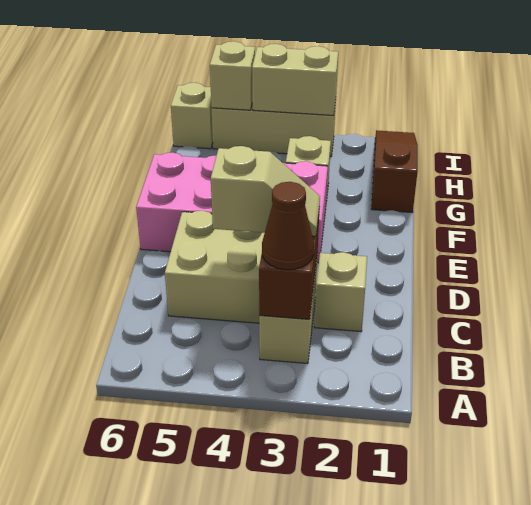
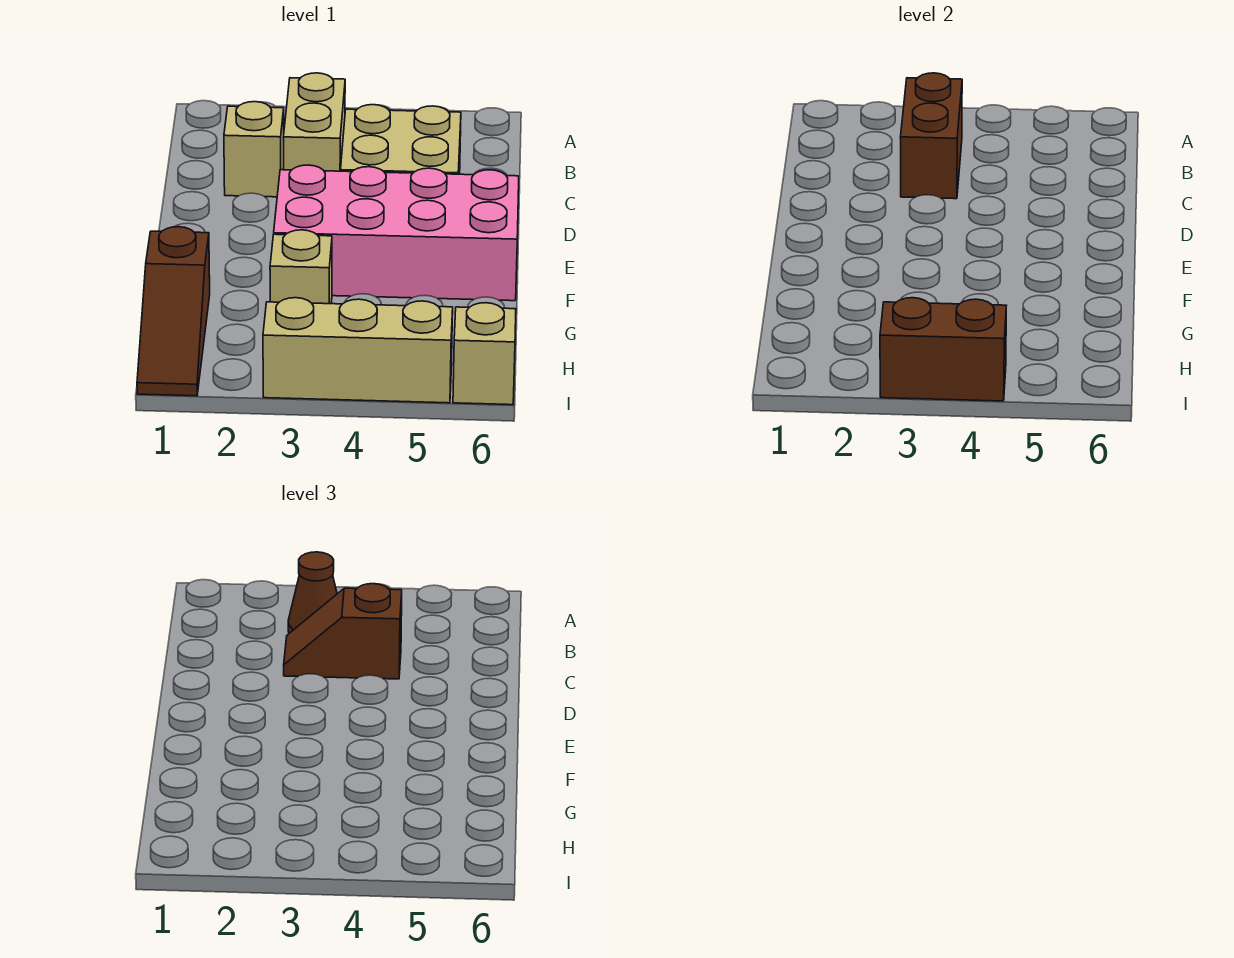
tan slope C3:C4 level 3 top 4 -> brown slope C3:C4 level 3 top 4
tan brick I3:I4 level 2 -> brown brick I3:I4 level 2
tan brick I5 level 2 -> none

